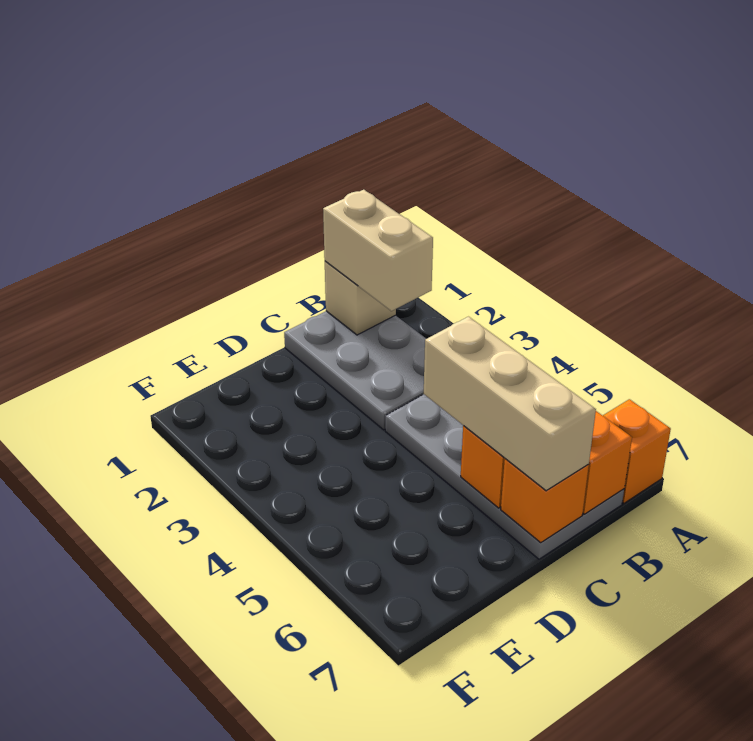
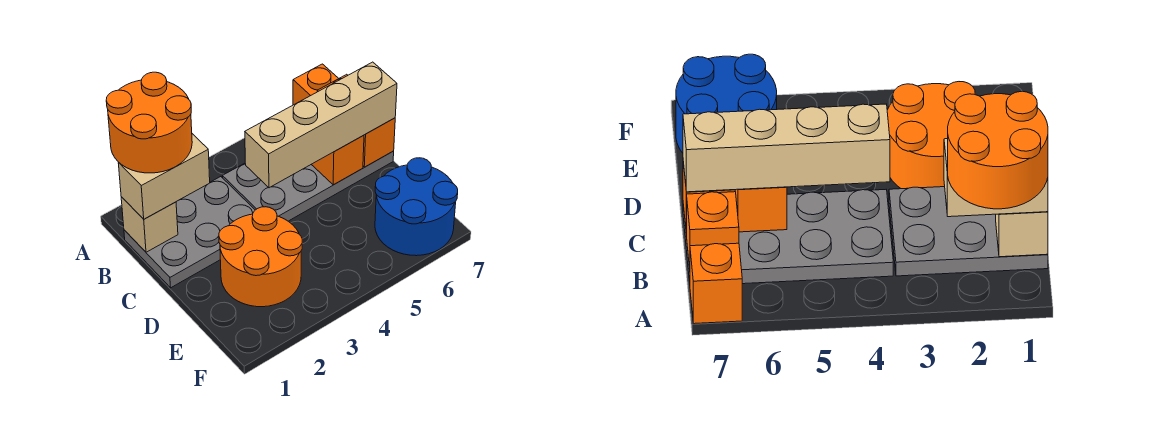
none -> orange round brick A1:B2 level 4
tan brick C5:C7 level 3 -> tan brick C4:C7 level 3
none -> orange round brick D2:E3 level 1
none -> blue round brick E6:F7 level 1

